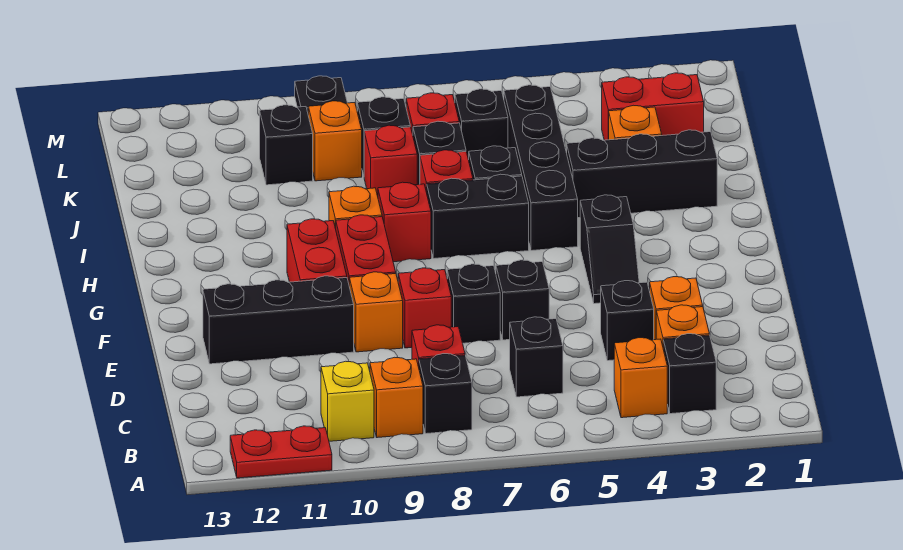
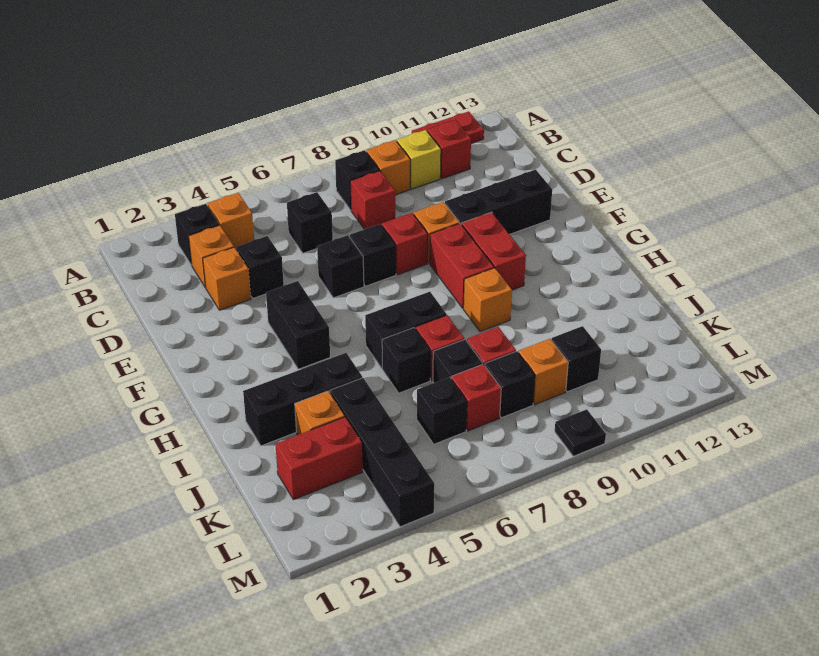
black slope F4:G4 level 1 top G -> black brick F4:G4 level 1
black brick H5:K5 level 1 -> black brick J4:M4 level 1
red brick H8 level 1 -> red brick B11 level 1

